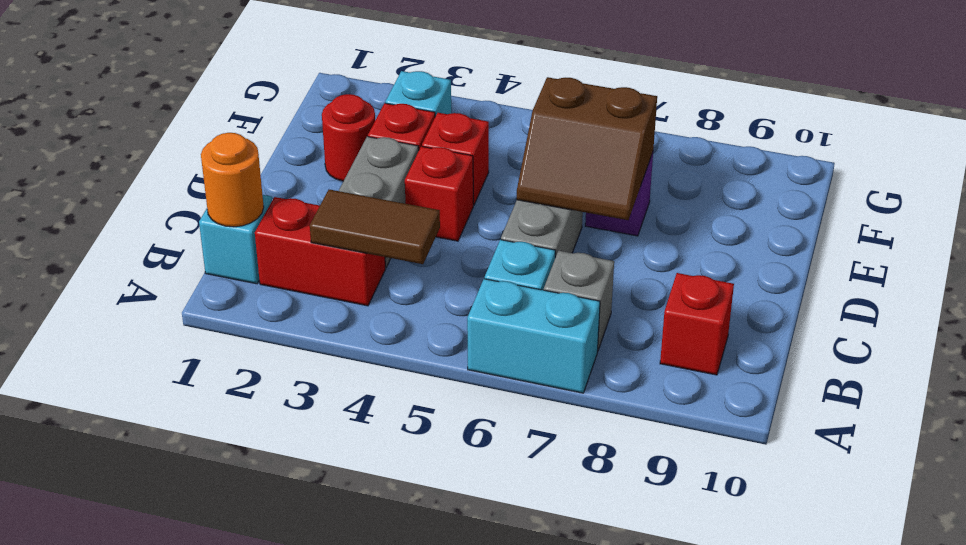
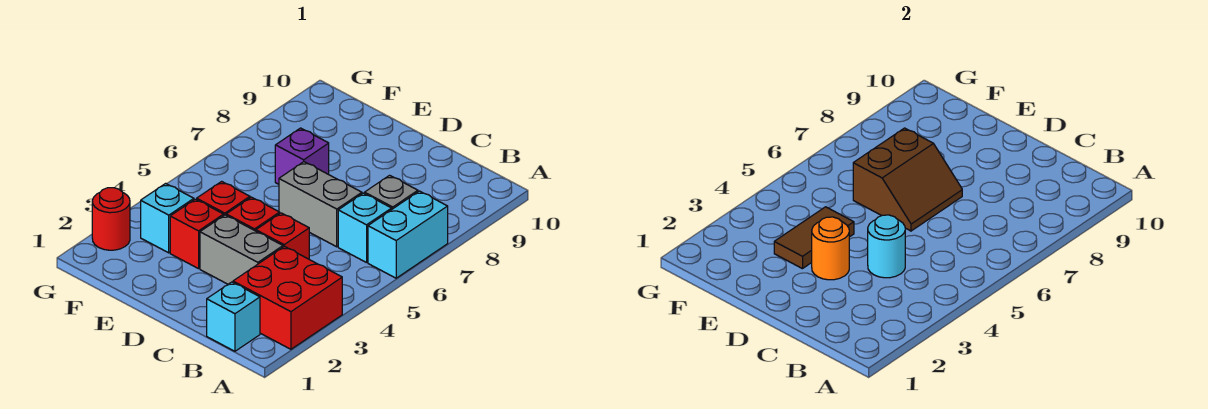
orange round brick B1 level 2 -> orange round brick D3 level 2
red brick B2:B3 level 1 -> red brick A2:B3 level 1
brown tile B3:B4 level 2 -> brown tile E3:E4 level 2
red brick B9 level 1 -> red brick C4 level 1
none -> cyan round brick C4 level 2
red round brick E2 level 1 -> red round brick G2 level 1

